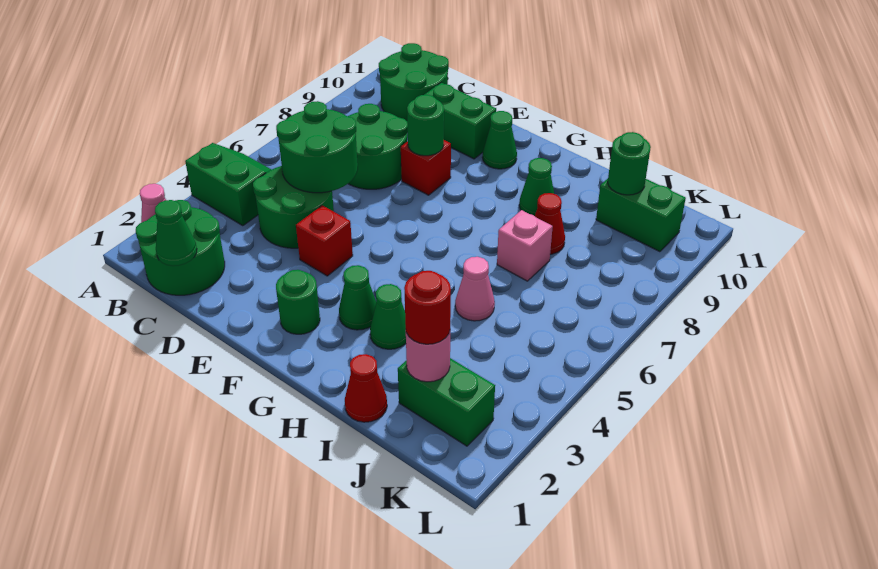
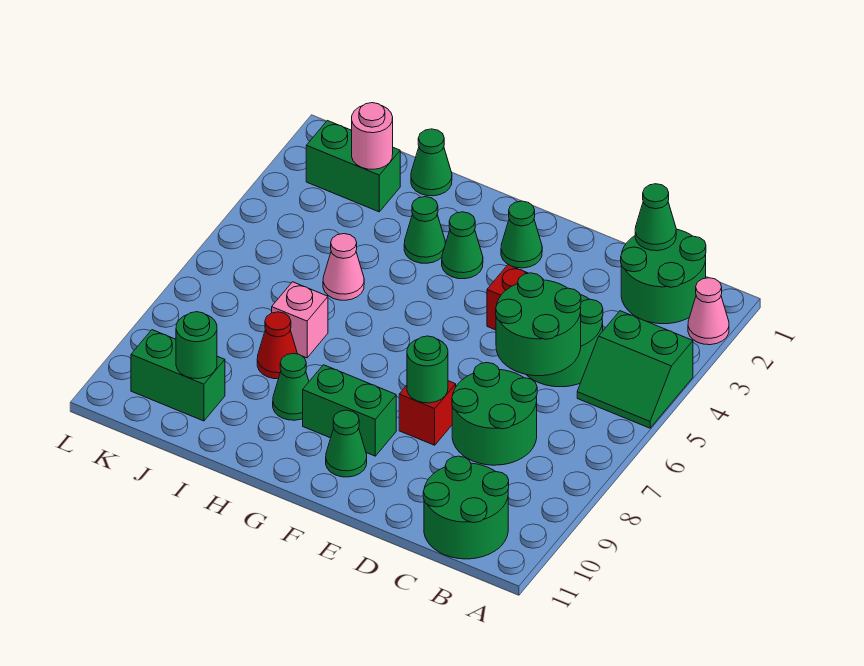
green brick D10:E10 level 1 -> green brick F9:G9 level 1
green round brick F2 level 1 -> green cone F2 level 1
red cone I1 level 1 -> green cone I1 level 1
red round brick J2 level 3 -> none

